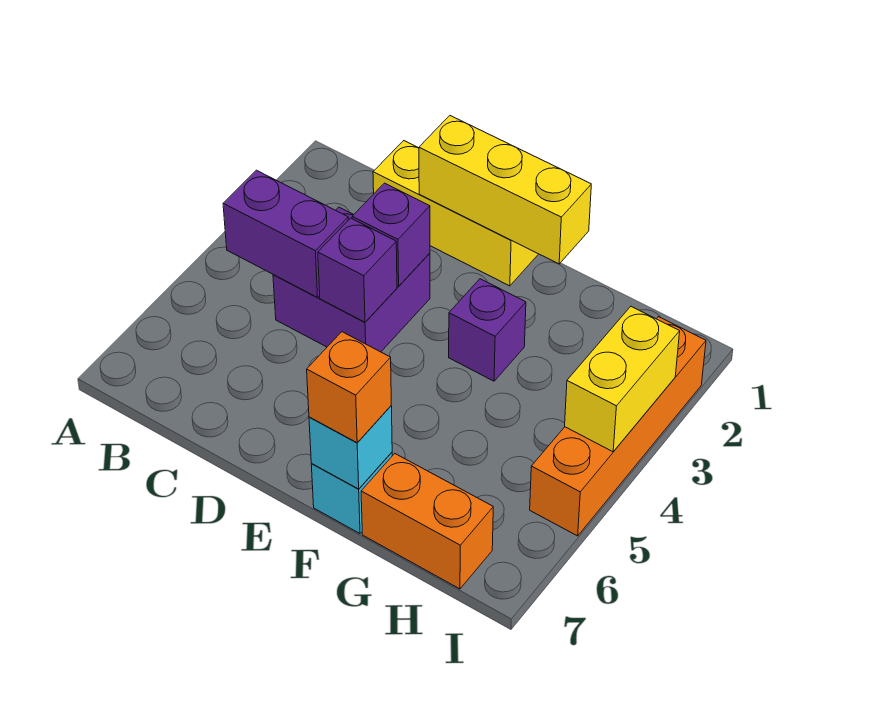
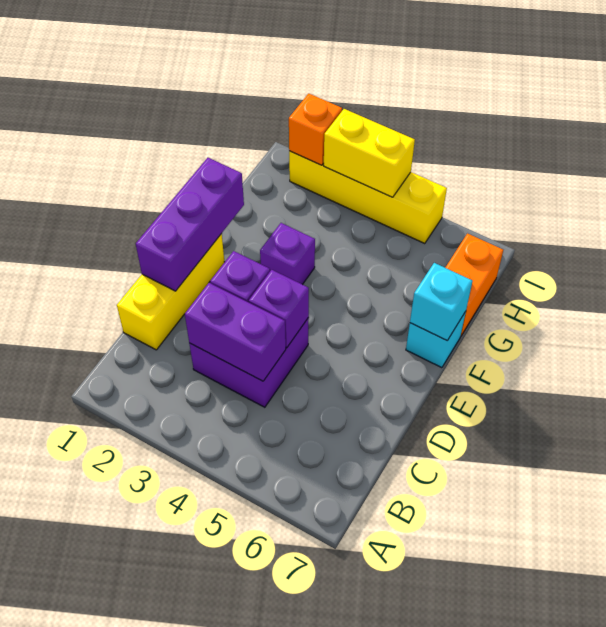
purple brick B4:C4 level 2 -> purple brick C3:C4 level 2
yellow brick D1:F1 level 2 -> purple brick D1:F1 level 2
orange brick F7 level 3 -> orange brick I2 level 2
orange brick I2:I5 level 1 -> yellow brick I2:I5 level 1

